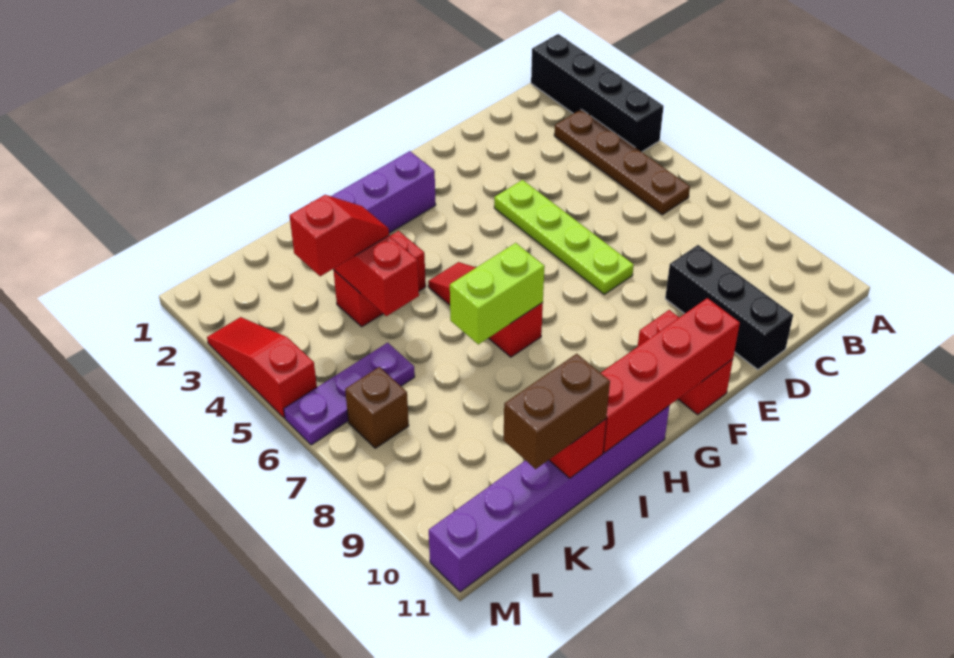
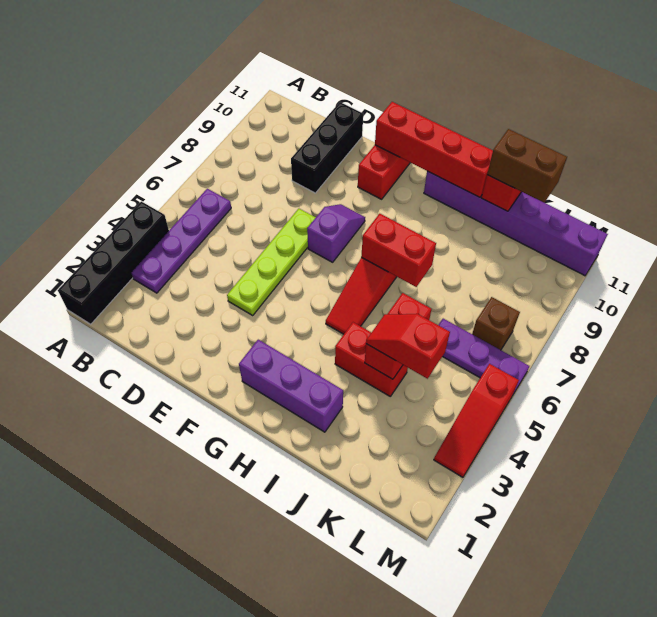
brown plate B3:B6 level 1 -> purple plate B3:B6 level 1
none -> purple slope F7:F8 level 1 top 7
lime brick H7:I7 level 2 -> red brick H7:I7 level 2

